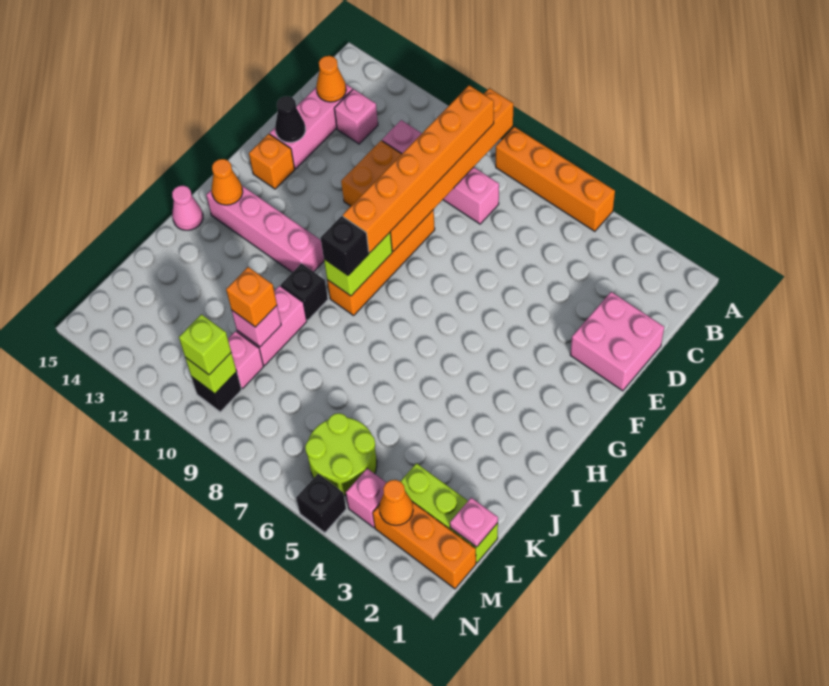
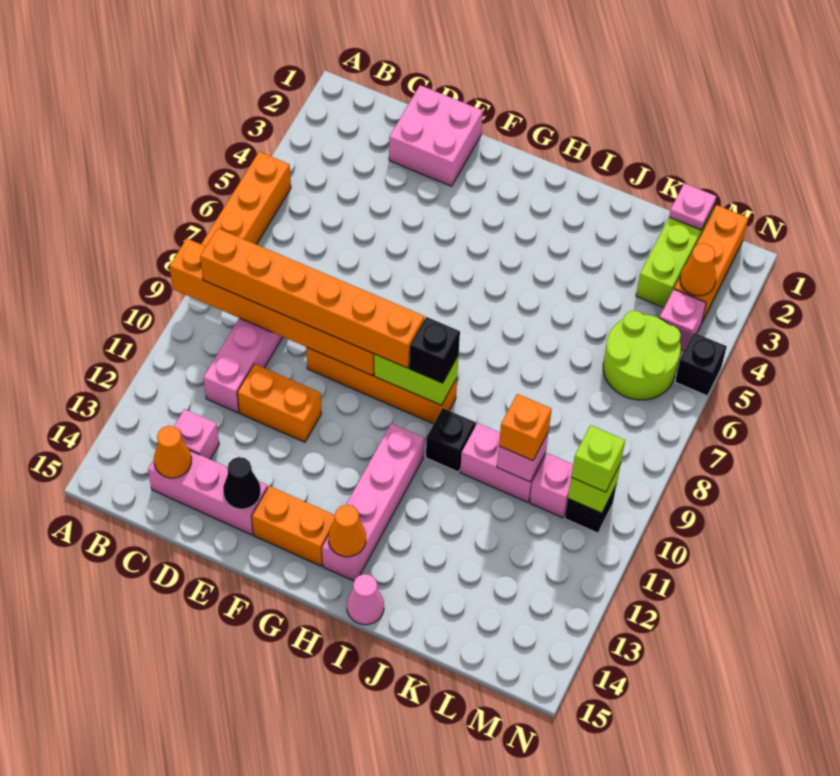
orange brick F14 level 1 -> orange brick F14:G14 level 1

